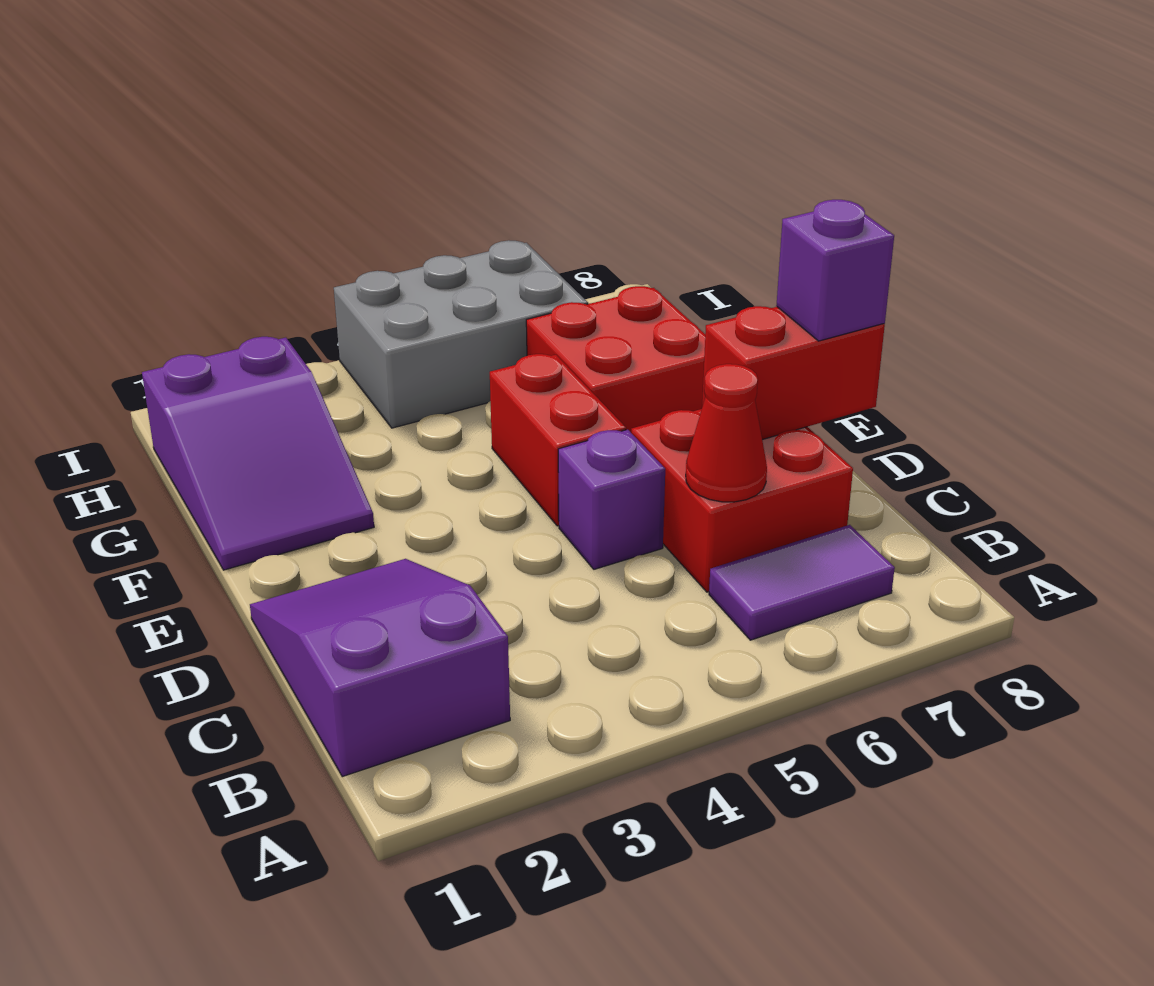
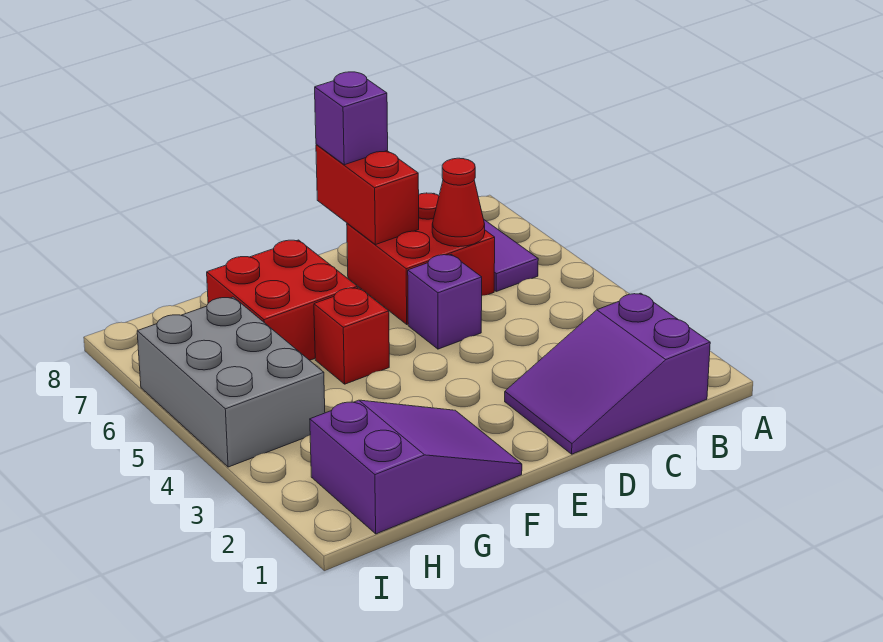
red brick E5:F5 level 1 -> red brick F5 level 1

